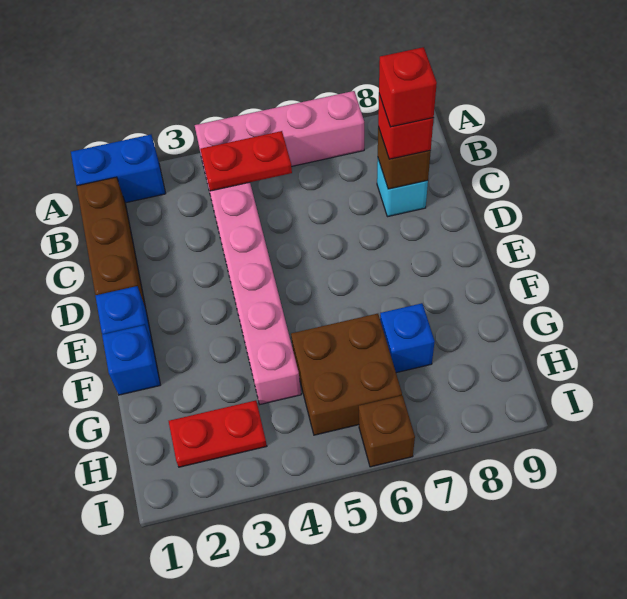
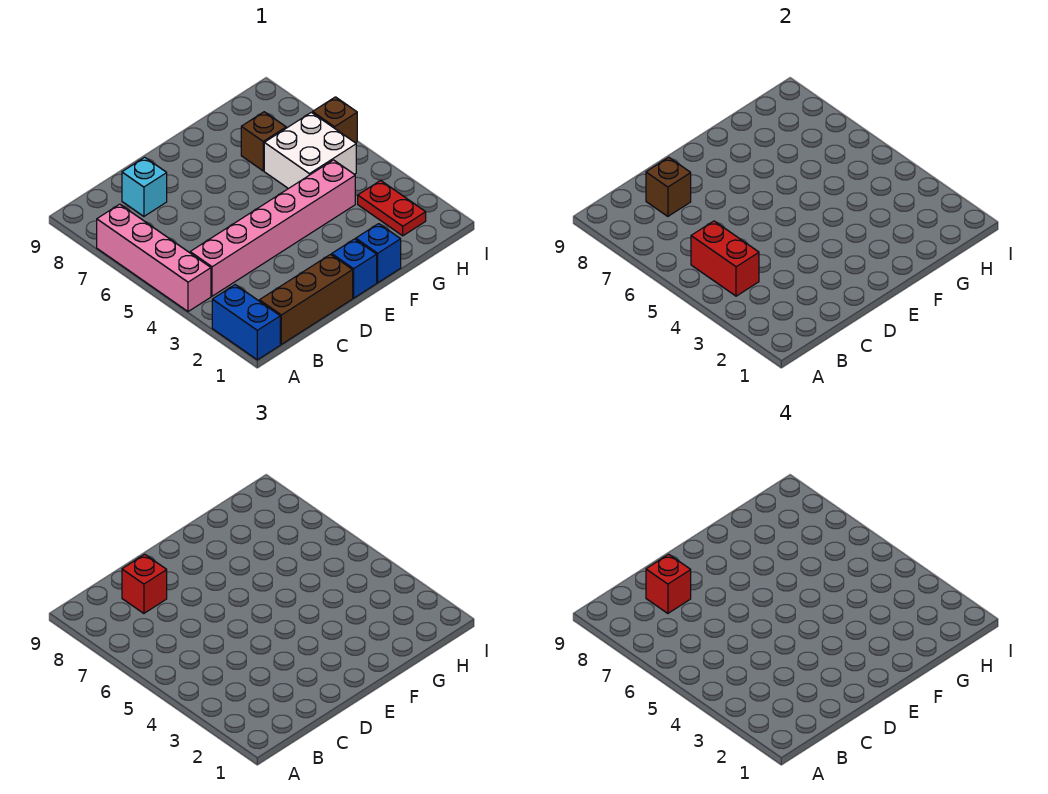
red plate B4:B5 level 2 -> red brick B4:B5 level 2
brown brick G5:H6 level 1 -> white brick G5:H6 level 1
blue brick G7 level 1 -> brown brick G7 level 1

